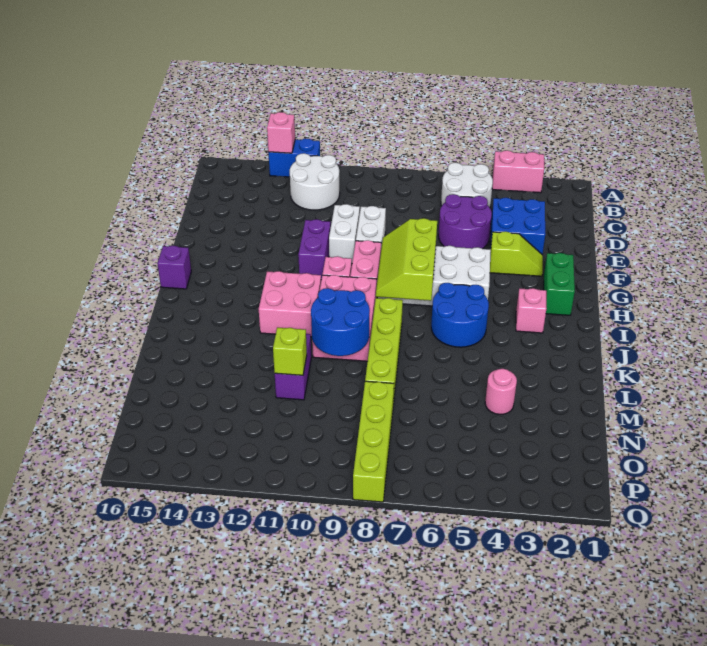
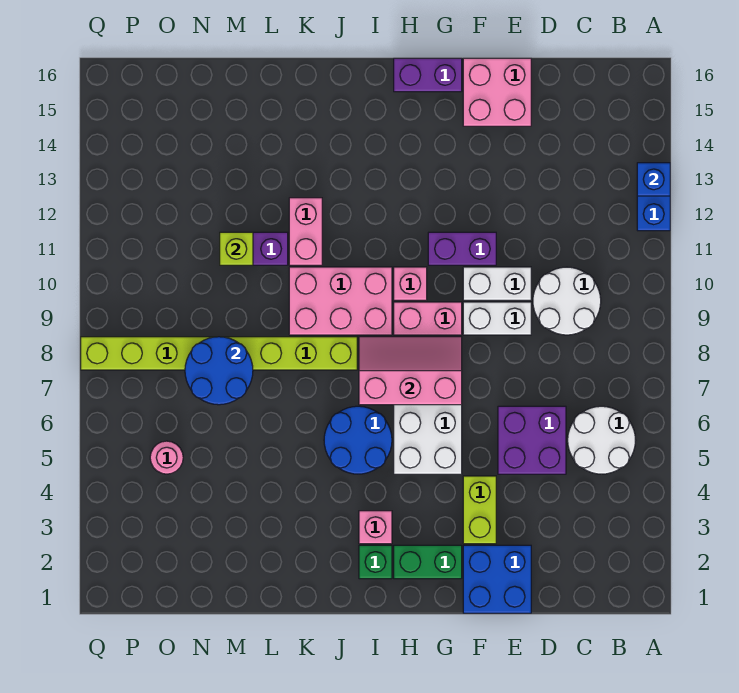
pink brick A3:A4 level 1 -> pink brick K11:K12 level 1
pink brick A13 level 2 -> blue brick A13 level 2
white round brick B11:C12 level 1 -> white round brick C9:D10 level 1
blue brick D3:E4 level 1 -> blue brick E1:F2 level 1
purple round brick D5:E6 level 1 -> purple brick D5:E6 level 1
lime slope F3:F4 level 1 top 4 -> lime brick F3:F4 level 1
lime slope G7:I8 level 2 top 7 -> pink slope G7:I8 level 2 top 7
purple brick H16 level 1 -> purple brick G16:H16 level 1
none -> green brick I2 level 1
pink brick I11:J12 level 1 -> pink brick E15:F16 level 1
blue round brick K9:L10 level 2 -> blue round brick M7:N8 level 2
pink round brick M4 level 1 -> pink round brick O5 level 1

